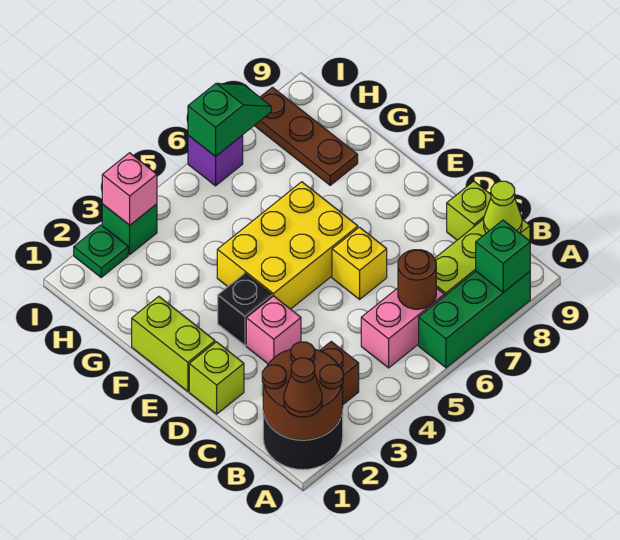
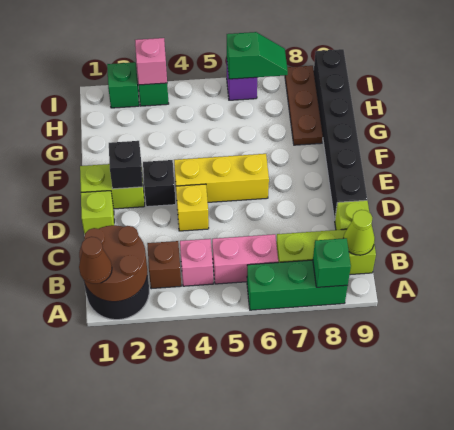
brown round brick B6 level 2 -> none
pink brick D3 level 1 -> pink brick B4 level 1
yellow brick D6 level 1 -> yellow brick D4 level 1
none -> black brick D9:I9 level 1
lime brick E1:F1 level 1 -> lime brick E1:E2 level 1
none -> black brick E2 level 2
yellow brick E4:F6 level 1 -> yellow brick E4:E6 level 1
green plate I2 level 1 -> green brick I2 level 1

